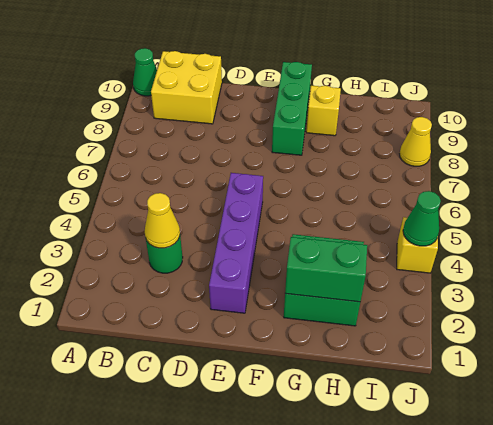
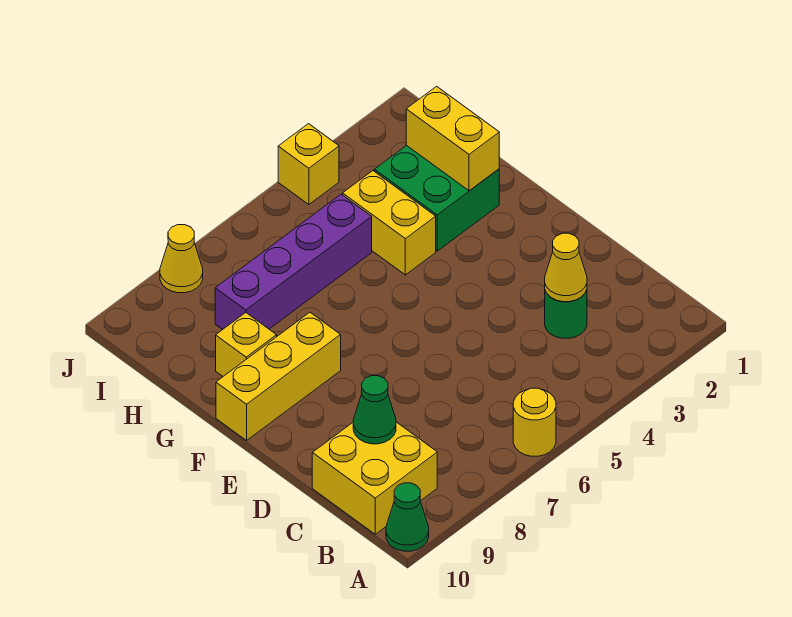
none -> yellow round brick A6 level 1
purple brick E2:E5 level 1 -> purple brick H5:H8 level 1
green brick F8:F10 level 1 -> yellow brick F8:F10 level 1
green brick G2:H2 level 2 -> yellow brick G2:H2 level 2
none -> yellow brick G4:H4 level 1
green cone J4 level 2 -> green cone C9 level 2

